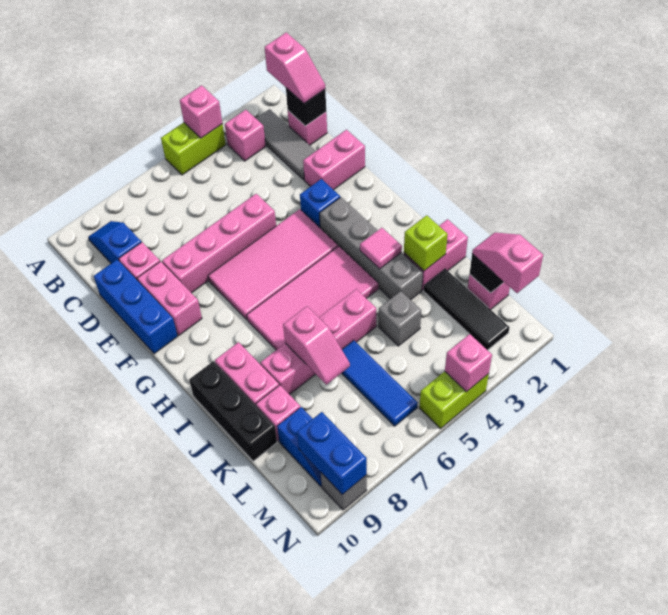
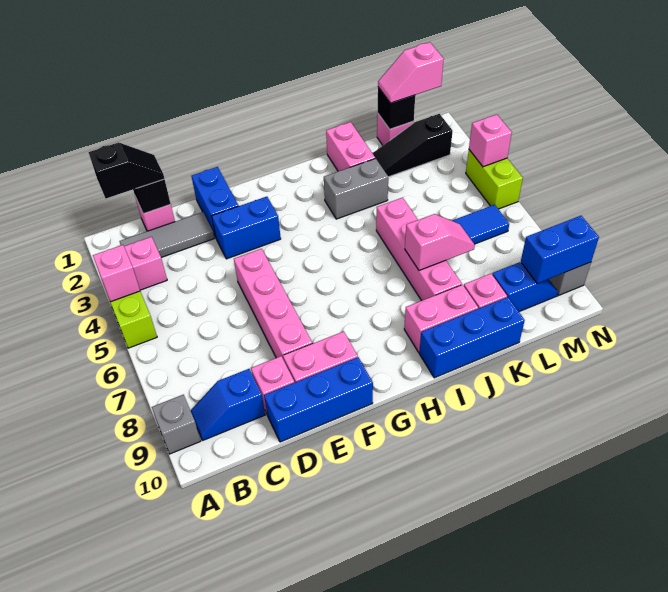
pink slope B1:C1 level 3 top B -> black slope B1:C1 level 3 top B
pink brick E1:E2 level 1 -> blue brick E1:E2 level 1
blue brick F3 level 1 -> blue brick E3:F3 level 1
pink tile F4:G7 level 1 -> none
grey brick G3:J3 level 1 -> grey brick I3:J3 level 1
pink tile H4:I7 level 1 -> none
pink tile I3 level 2 -> none
black brick I10:K10 level 1 -> blue brick I10:K10 level 1
lime brick J2 level 2 -> none
black tile K2:M2 level 1 -> black slope K2:M2 level 1 top M
grey brick K4 level 1 -> grey brick A9 level 1

